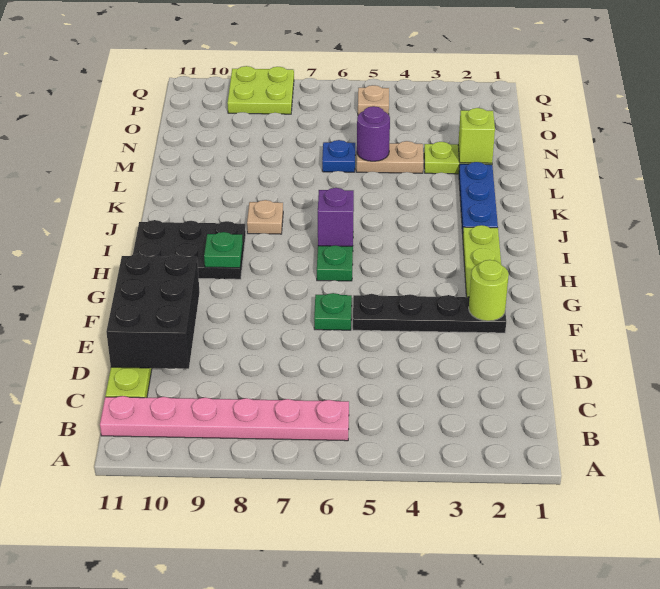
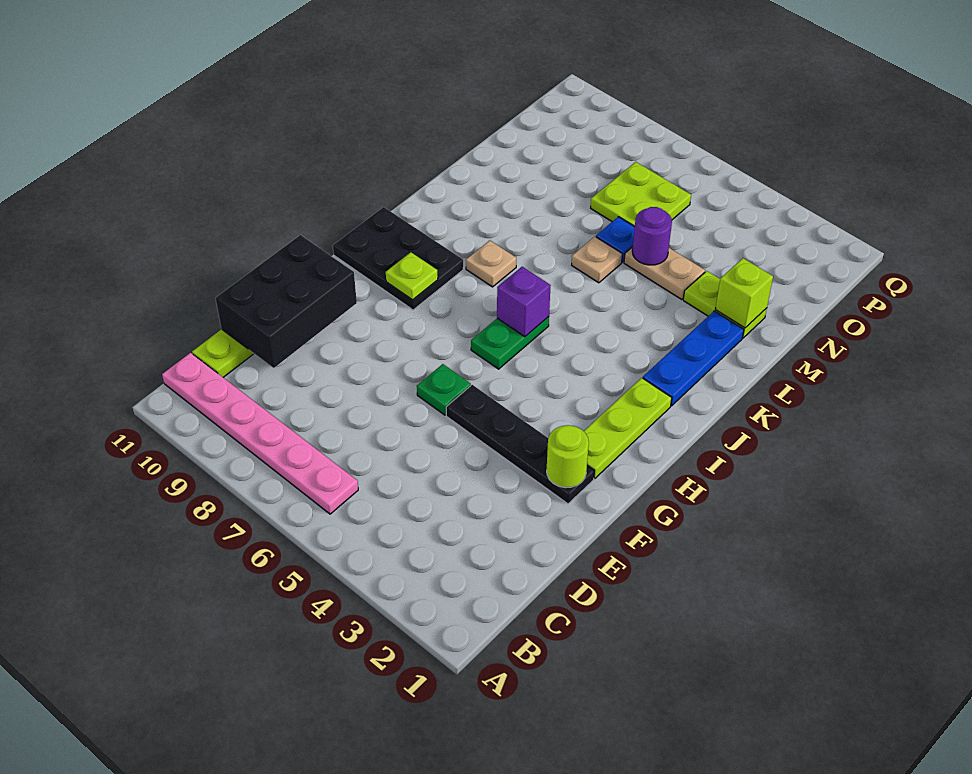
green plate H9 level 2 -> lime plate H9 level 2
tan plate P5 level 1 -> tan plate L6 level 1
lime plate P8:Q9 level 1 -> lime plate N6:O7 level 1

